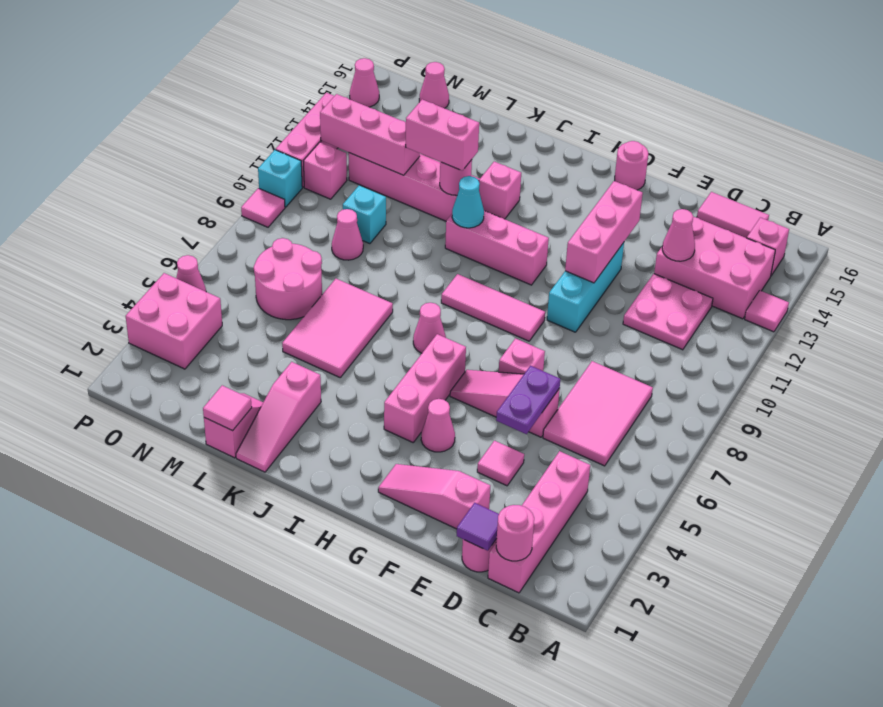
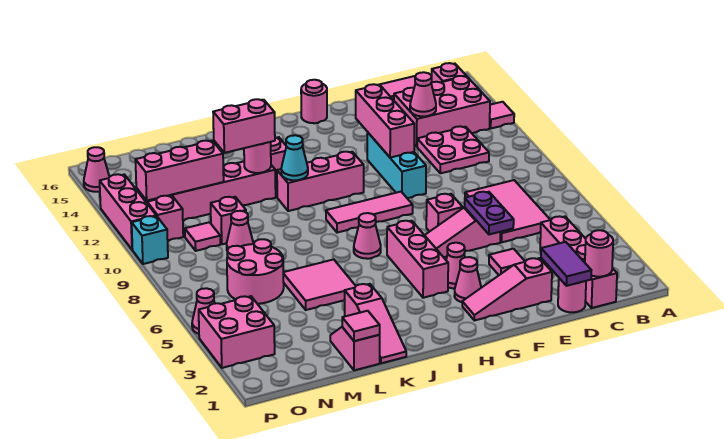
purple tile D1 level 2 -> purple tile D1:D2 level 2
pink tile K5:L7 level 1 -> pink tile K5:L6 level 1
cyan brick M10 level 1 -> pink brick M10 level 1
pink cone N16 level 1 -> pink cone G3 level 1
pink tile P9 level 1 -> pink tile N10 level 1

